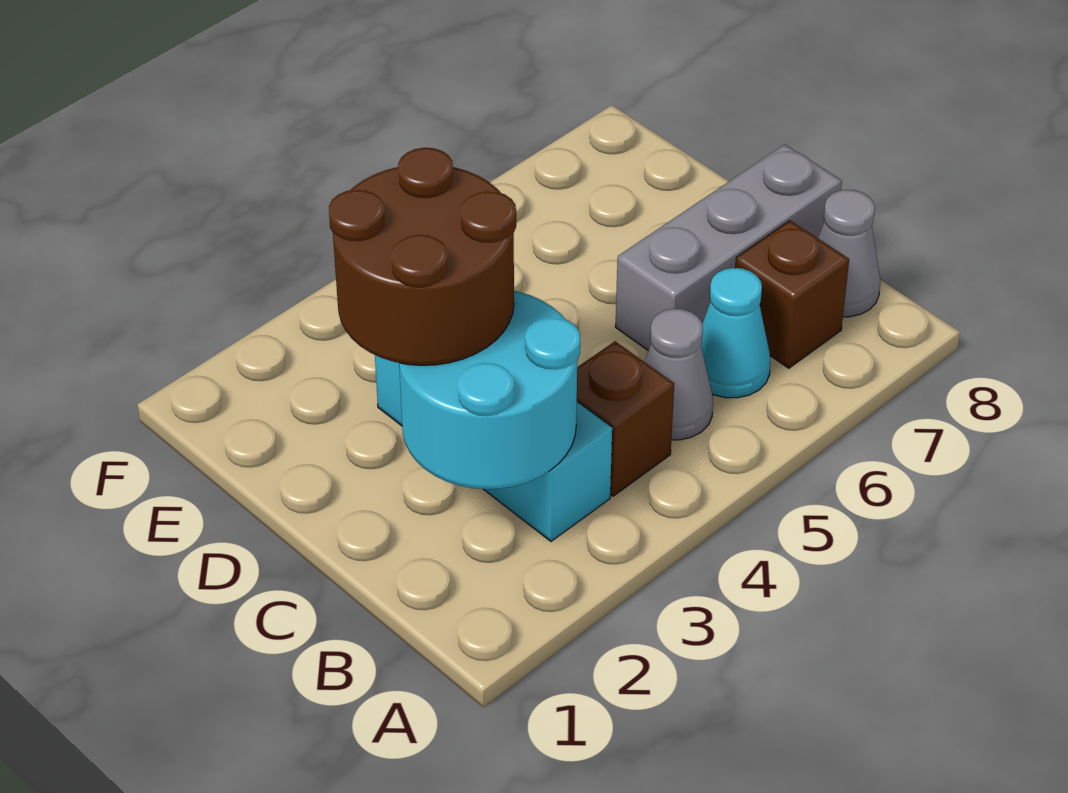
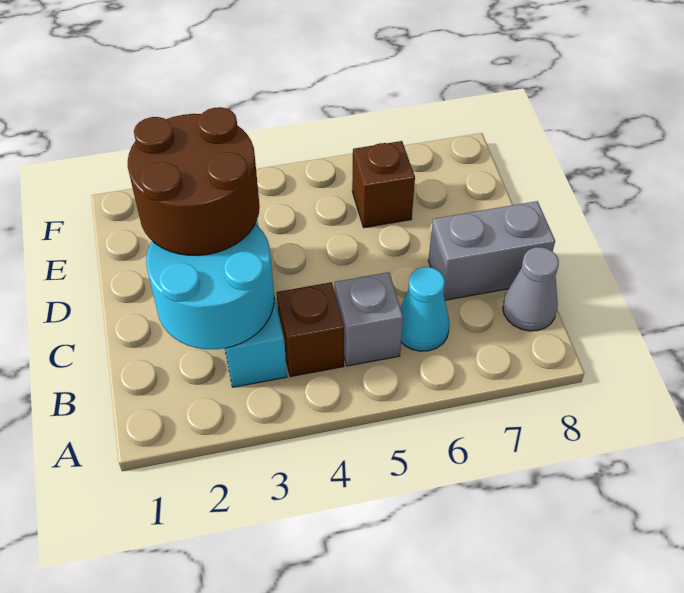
grey cone B5 level 1 -> grey brick B5 level 1
brown brick B7 level 1 -> brown brick E6 level 1
grey brick C6:C8 level 1 -> grey brick C7:C8 level 1

